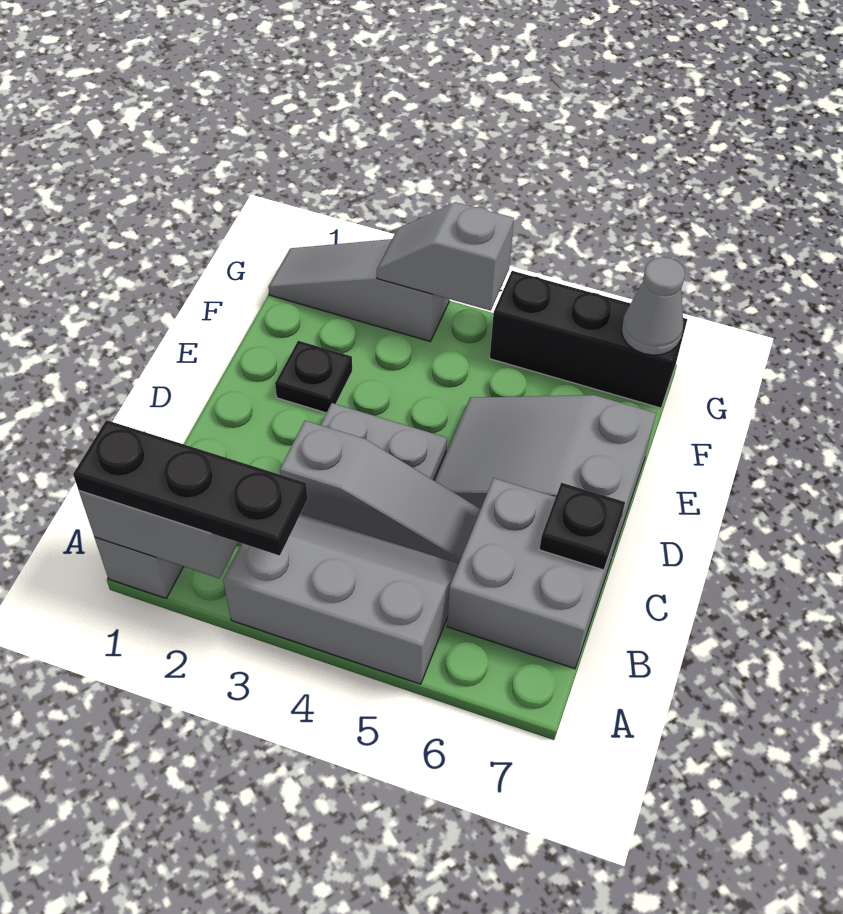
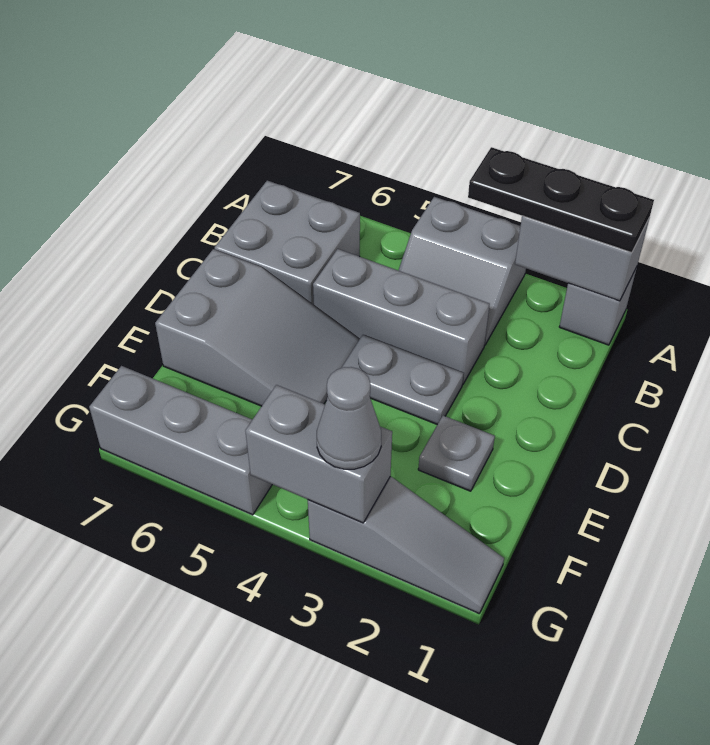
grey slope A3:B5 level 1 top A -> grey slope A3:B4 level 1 top A
grey slope C3:C5 level 1 top 3 -> grey brick C3:C5 level 1
black plate C7 level 2 -> none
black plate E2 level 1 -> grey plate E2 level 1
grey slope G3:G4 level 2 top 4 -> grey brick G3:G4 level 2
black brick G5:G7 level 1 -> grey brick G5:G7 level 1
grey cone G7 level 2 -> grey cone G3 level 3

